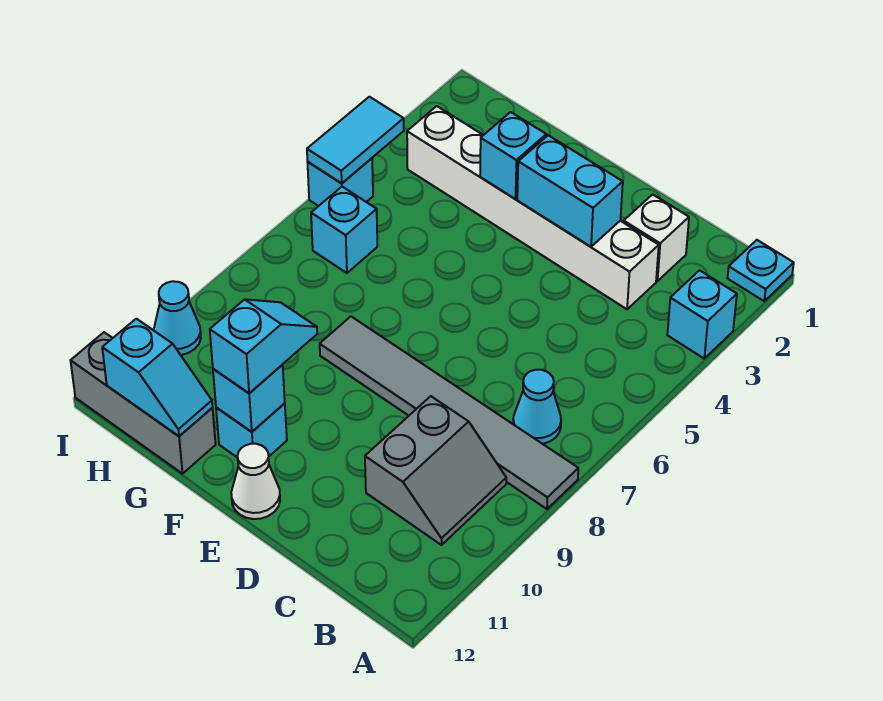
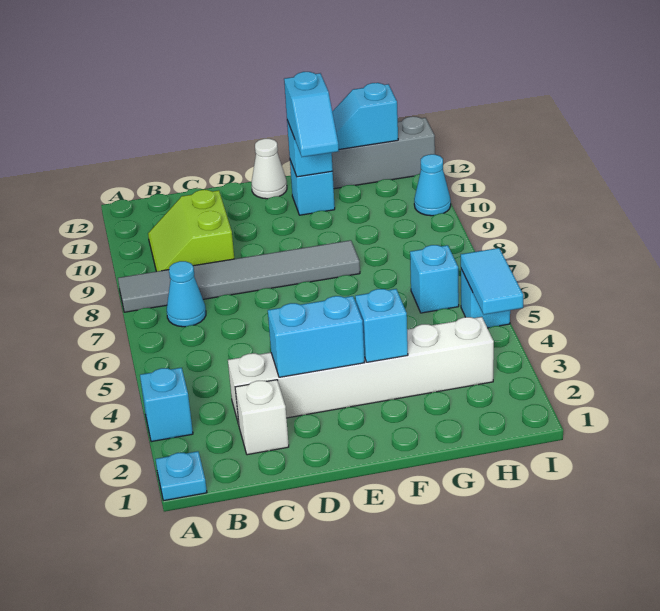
grey slope B9:C10 level 1 top C -> lime slope B9:C10 level 1 top C

